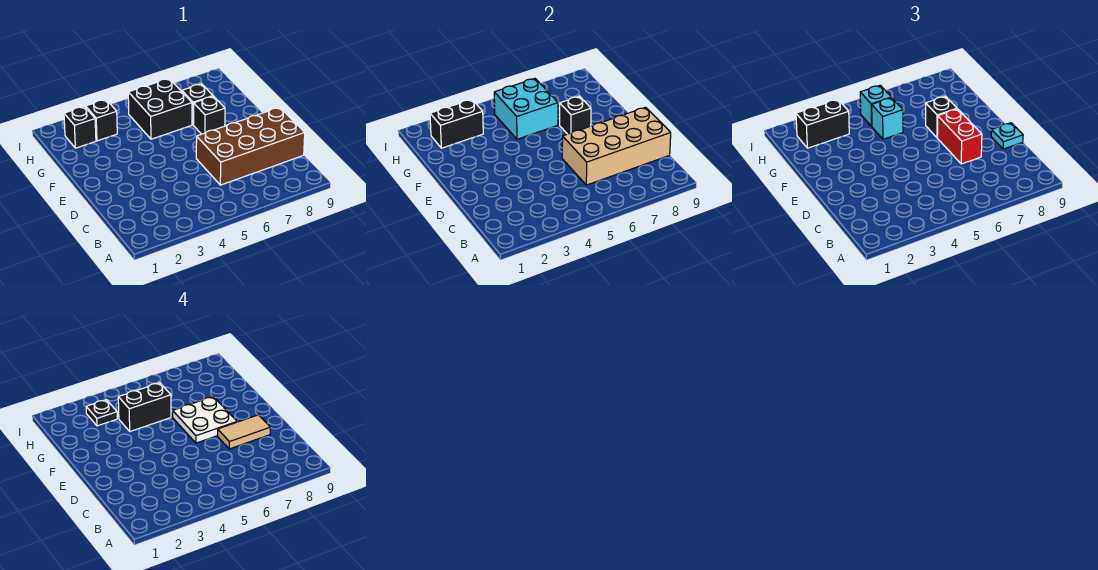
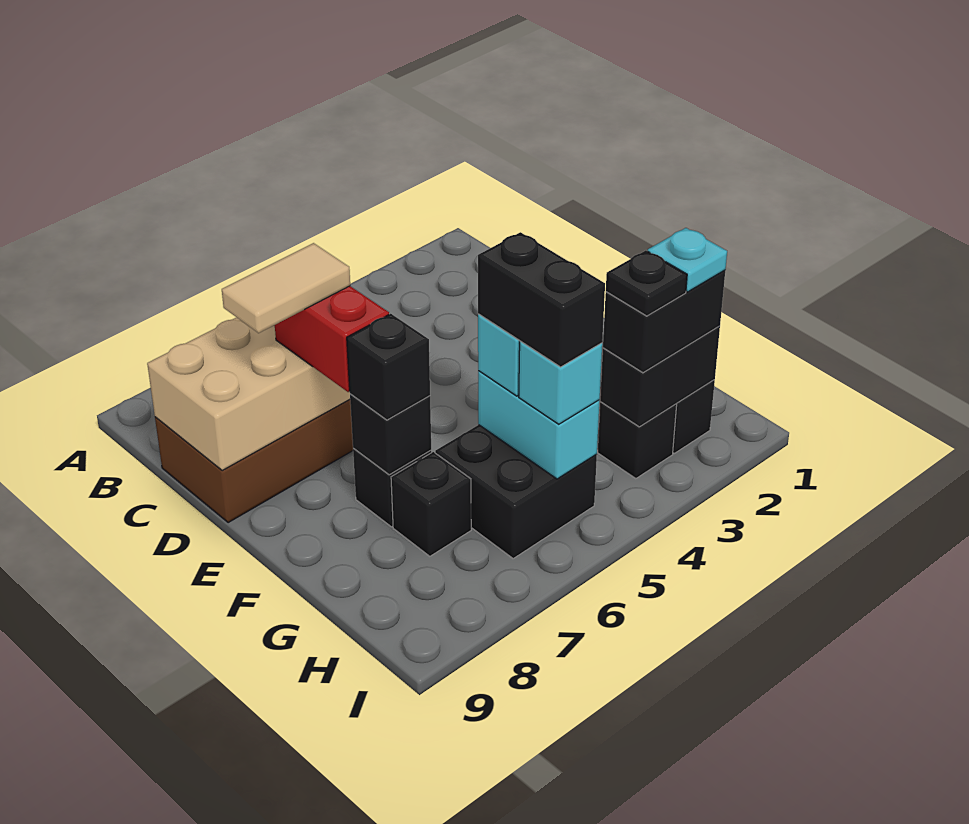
cyan plate D9 level 3 -> cyan plate H2 level 4
white plate E6:F7 level 4 -> none
black brick G4:G5 level 4 -> black brick G5:H5 level 4
cyan brick G5:H6 level 2 -> cyan brick G5:H5 level 2

